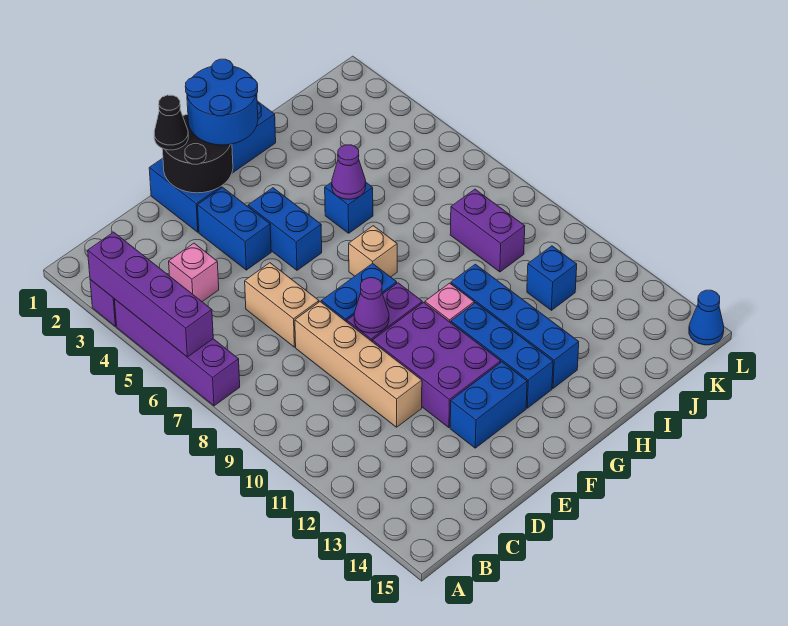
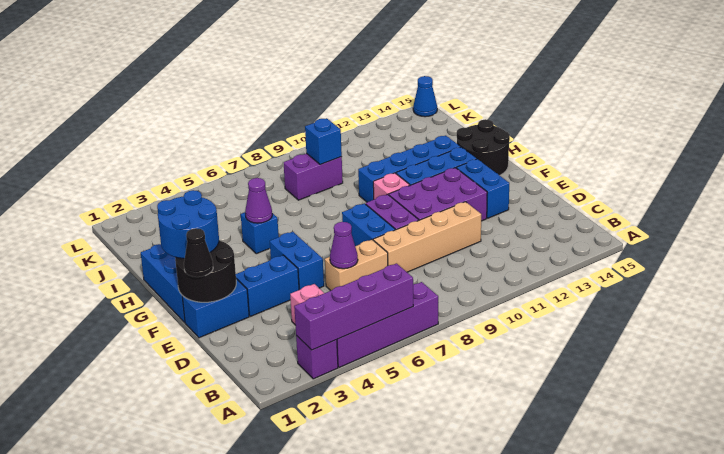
purple cone E9 level 2 -> purple cone D6 level 2
blue brick F4:F5 level 1 -> blue brick E5:F5 level 1
tan brick G7 level 1 -> none
none -> black round brick G14:H15 level 1
blue brick J11 level 1 -> blue brick J9 level 2

